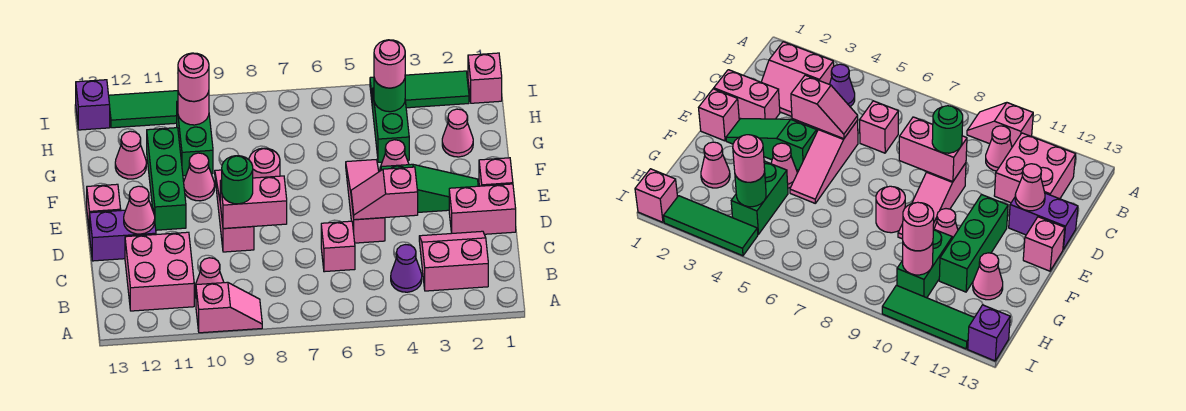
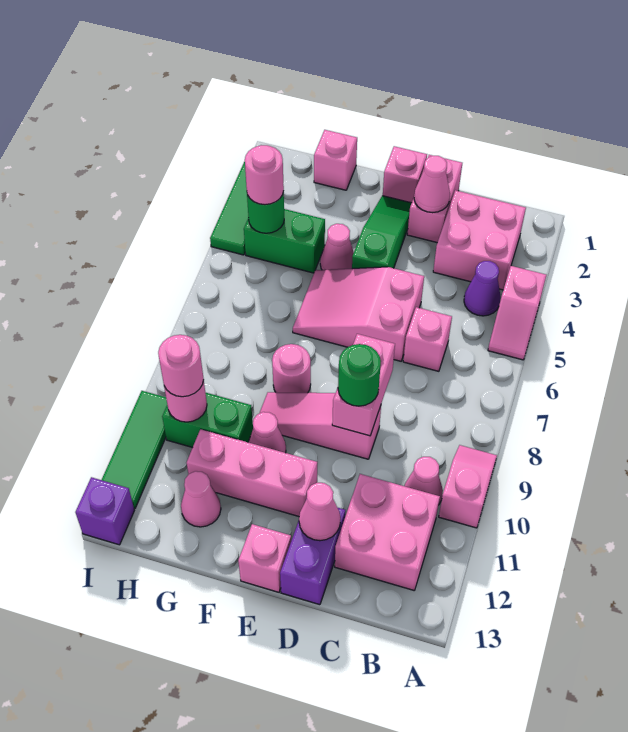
pink slope B2:C3 level 1 top B -> pink brick B2:C3 level 1
pink slope D4:D5 level 2 top 4 -> pink slope A4:A5 level 1 top 4
pink slope D5:F5 level 1 top D -> pink slope D5:F6 level 1 top D
green brick E11:G11 level 1 -> pink brick E11:G11 level 1
pink cone G2 level 1 -> pink cone D2 level 2
pink brick I1 level 1 -> pink brick G1 level 1

